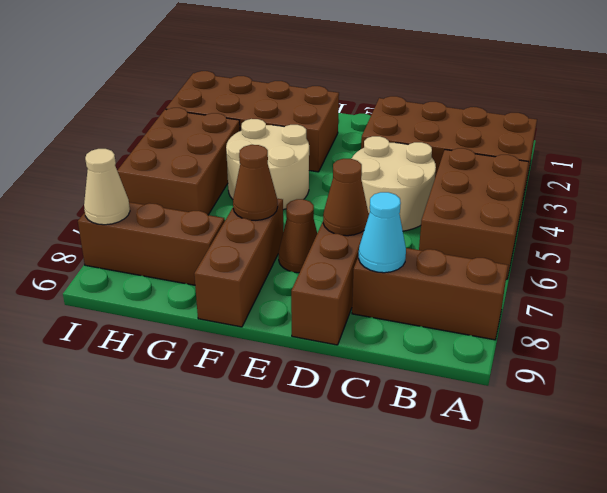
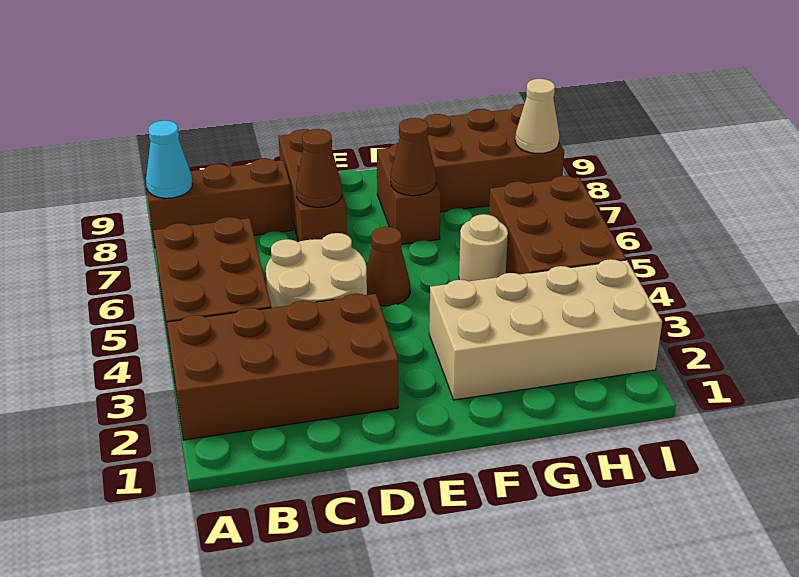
cyan cone C8 level 2 -> cyan cone A8 level 2
brown cone E7 level 1 -> brown cone E5 level 1
brown brick F2:I3 level 1 -> tan brick F2:I3 level 1
tan round brick F4:G5 level 1 -> tan round brick G5 level 1
brown brick F7:F9 level 1 -> brown brick F7:F8 level 1
brown brick G8:I8 level 1 -> brown brick G8:I9 level 1

